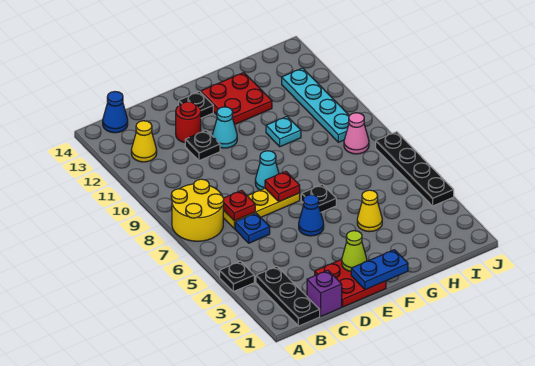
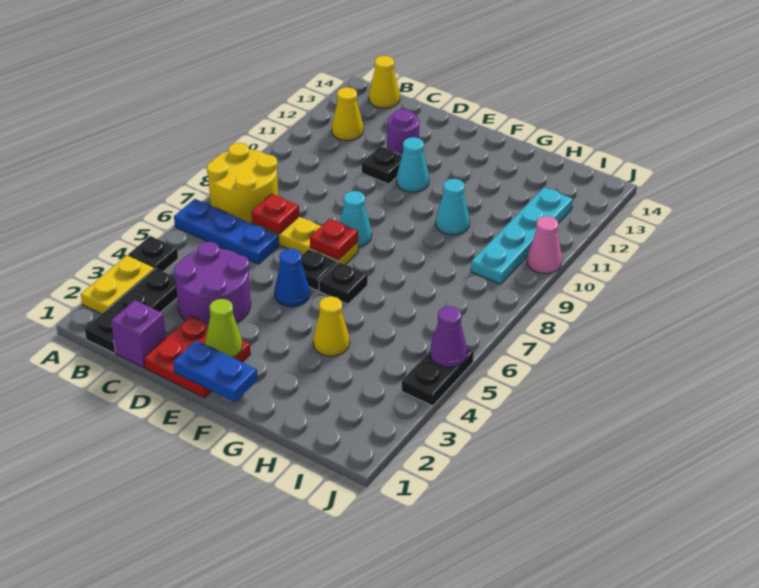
none -> yellow plate A2:A3 level 1
blue cone B14 level 1 -> yellow cone B14 level 1
none -> purple round brick C3:D4 level 1
blue plate C6 level 1 -> blue plate A6:C6 level 1
red round brick D12 level 1 -> purple round brick D12 level 1
black plate E13 level 1 -> black plate E6 level 1
red plate F12:G13 level 1 -> none
cyan plate G10 level 1 -> cyan cone G10 level 1
pink cone I8 level 1 -> pink cone J10 level 1
black plate J4:J7 level 1 -> black plate J4:J5 level 1
none -> purple cone J5 level 2

